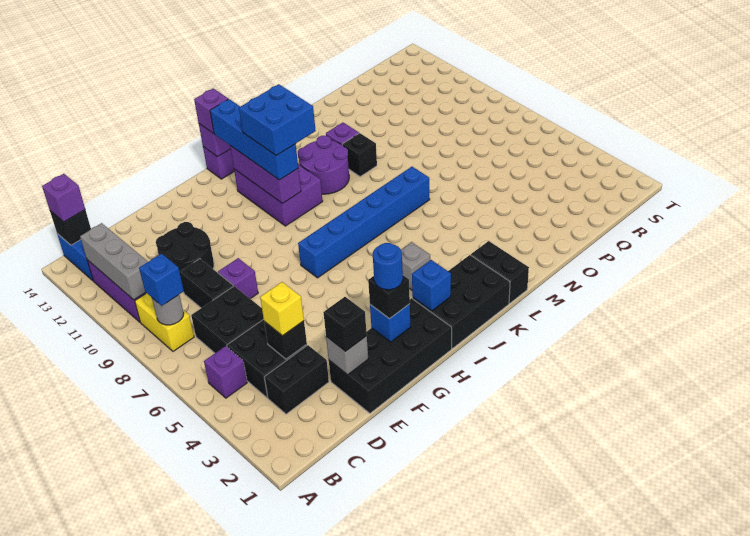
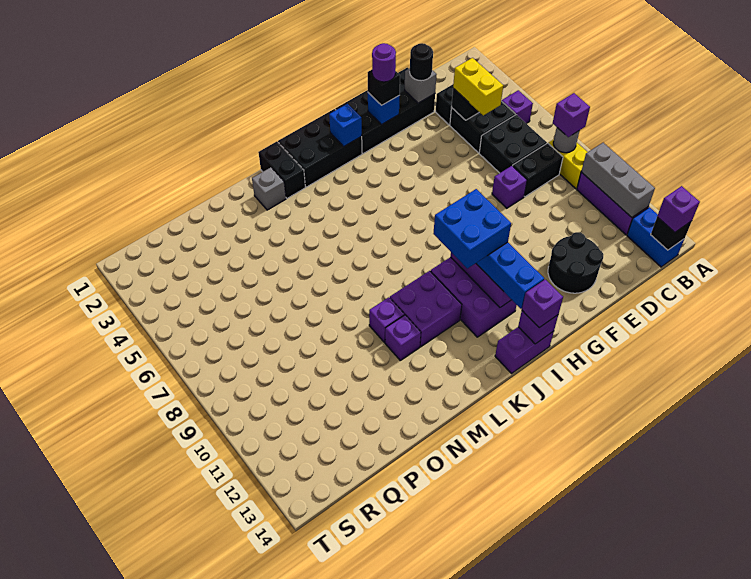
blue brick B8 level 3 -> purple brick B8 level 3
yellow brick D4 level 3 -> yellow brick D4:D5 level 3
black brick D8:D9 level 1 -> black brick C8:D8 level 1
black round brick D10:E11 level 1 -> black round brick E12:F13 level 1
black brick E2 level 3 -> black round brick E2 level 3
blue round brick G2 level 4 -> purple round brick G2 level 4
blue brick H7:M7 level 1 -> none
grey brick J4 level 1 -> grey brick M2 level 1
purple round brick K10:L11 level 1 -> purple brick K10:L11 level 1
black brick M10 level 1 -> purple brick M10 level 1

